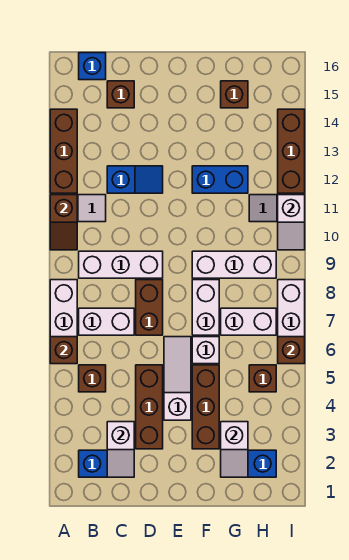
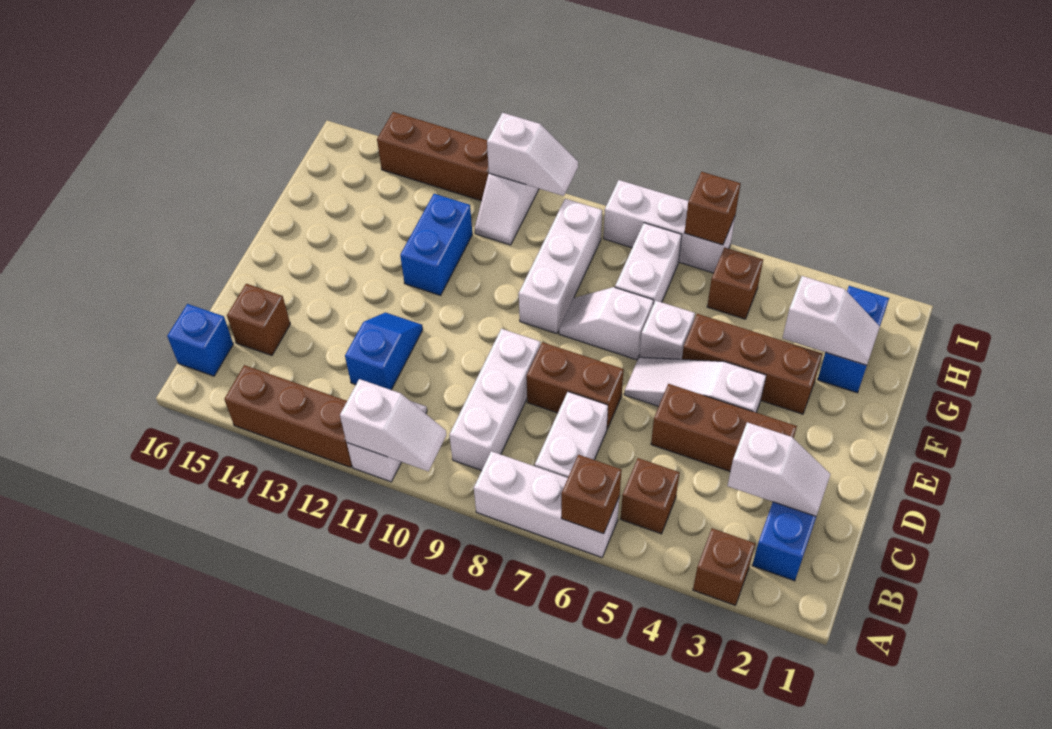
brown slope A10:A11 level 2 top 11 -> white slope A10:A11 level 2 top 11
white brick F7:F8 level 1 -> white slope F7:F8 level 1 top 7
brown brick G15 level 1 -> brown brick A3 level 1

